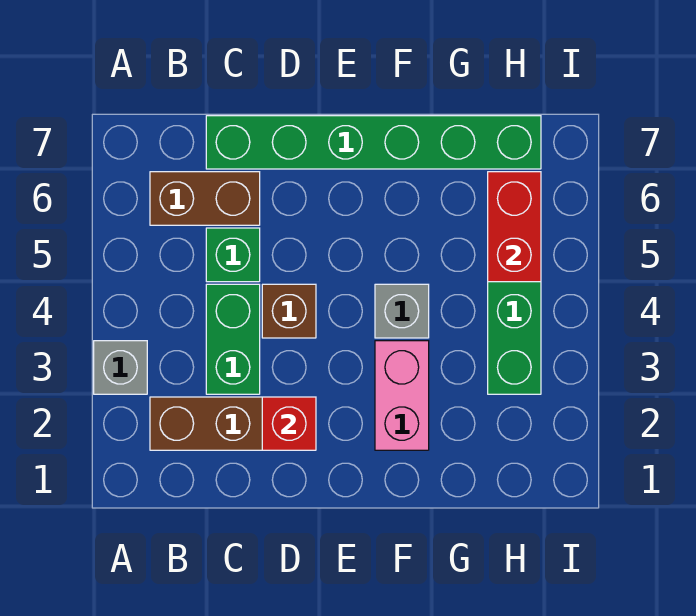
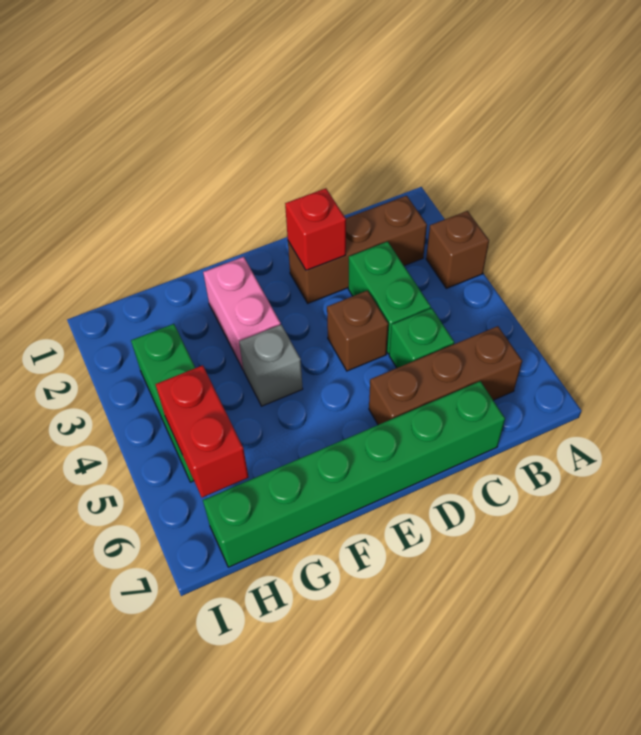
grey brick A3 level 1 -> brown brick A3 level 1
brown brick B6:C6 level 1 -> brown brick B6:D6 level 1

